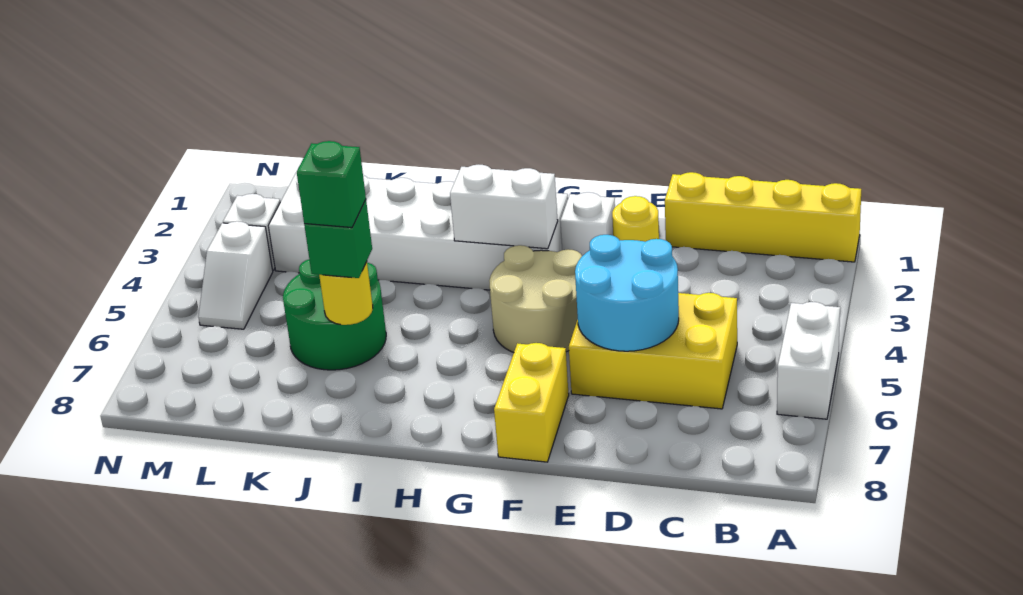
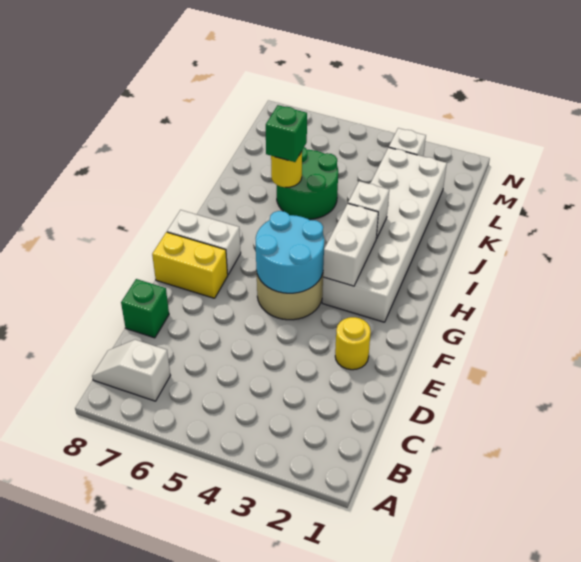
yellow brick A1:D1 level 1 -> none
white brick A5:A6 level 1 -> white brick G7:G8 level 1
yellow brick C5:E6 level 1 -> none
cyan round brick D5:E6 level 2 -> cyan round brick F4:G5 level 2
white brick F2 level 1 -> white brick I3 level 2
green brick J6 level 4 -> green brick D8 level 1
white slope M4:M5 level 1 top 4 -> white slope B7:B8 level 1 top 7

